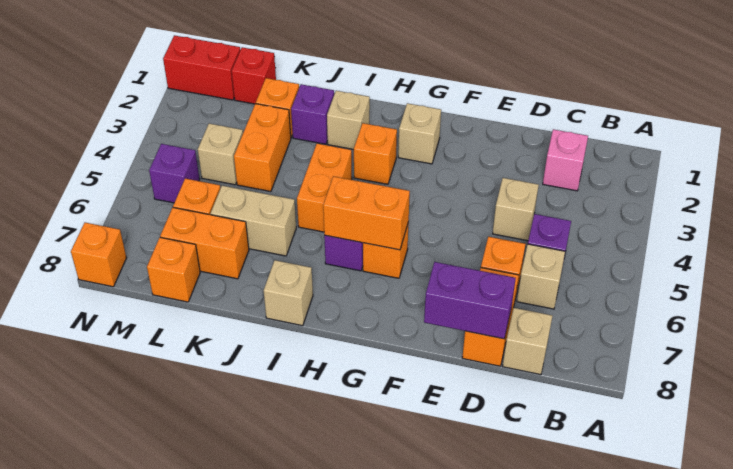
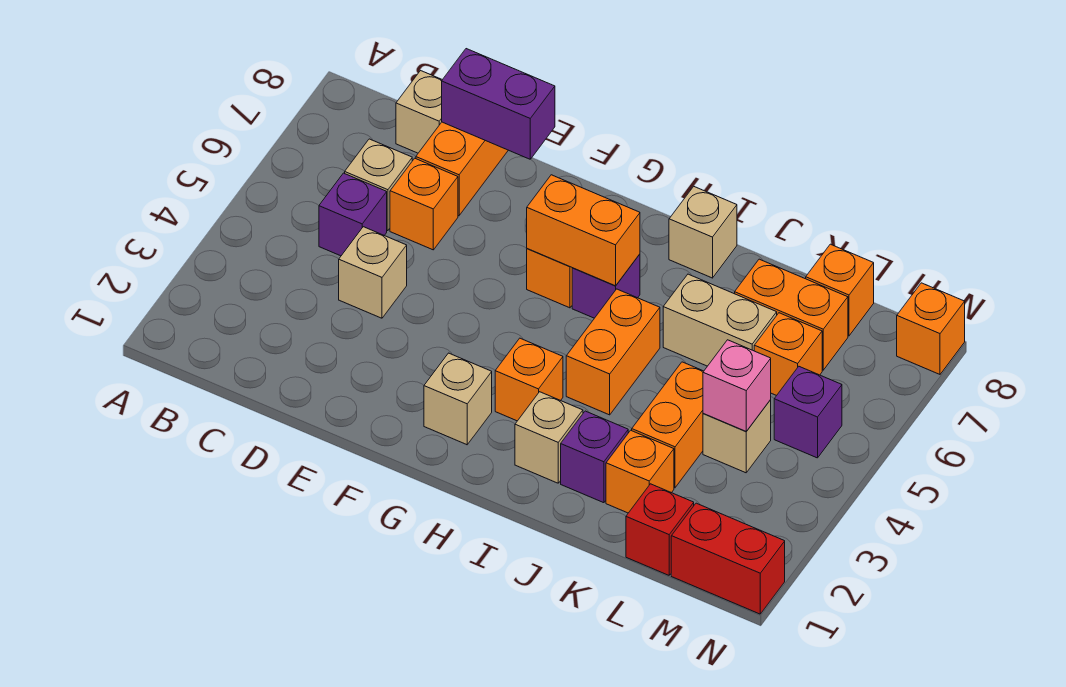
pink brick C2 level 1 -> pink brick L4 level 2

